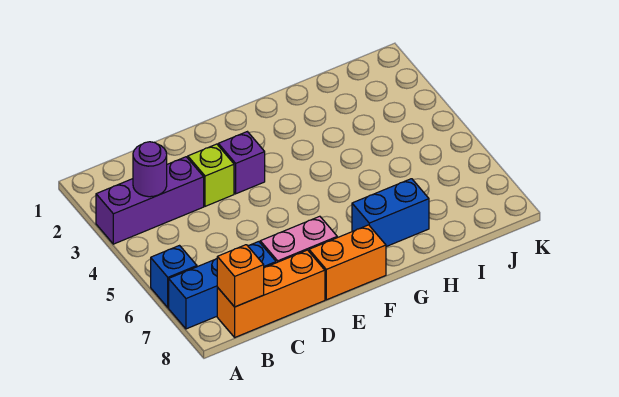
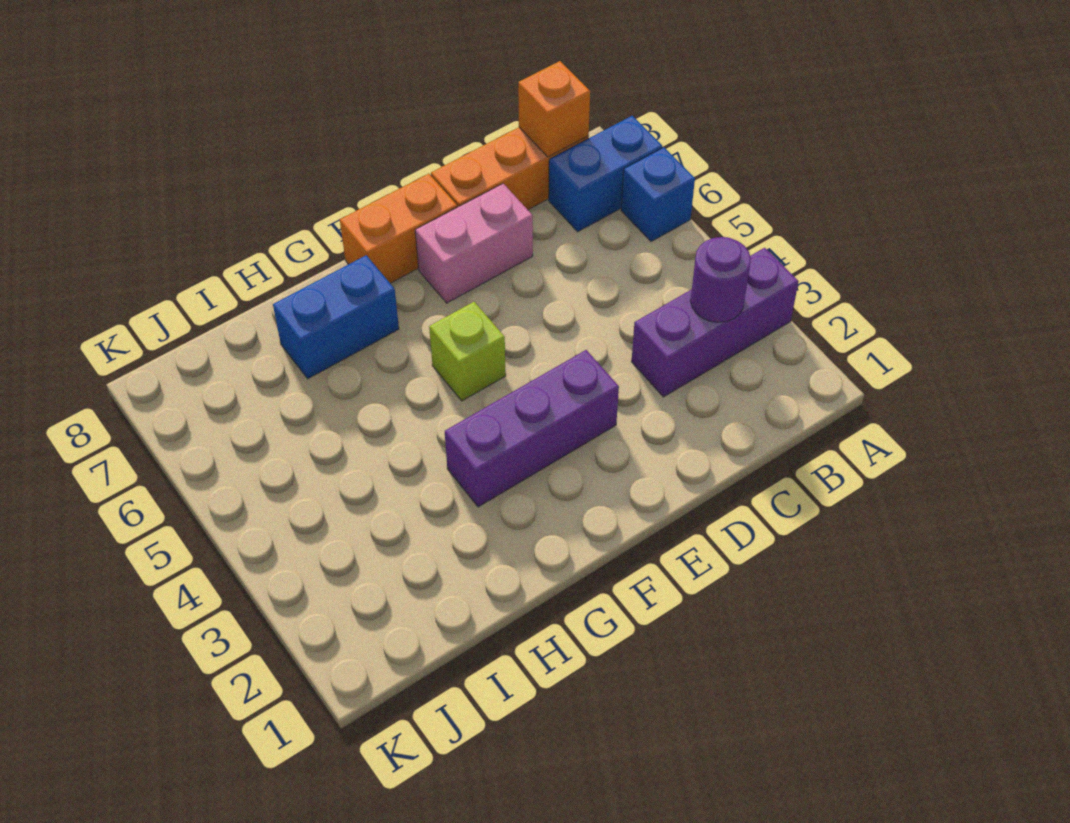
blue brick A7:C7 level 1 -> blue brick A7:B7 level 1
lime brick D3 level 1 -> lime brick F5 level 1
purple brick E3 level 1 -> purple brick E3:G3 level 1

